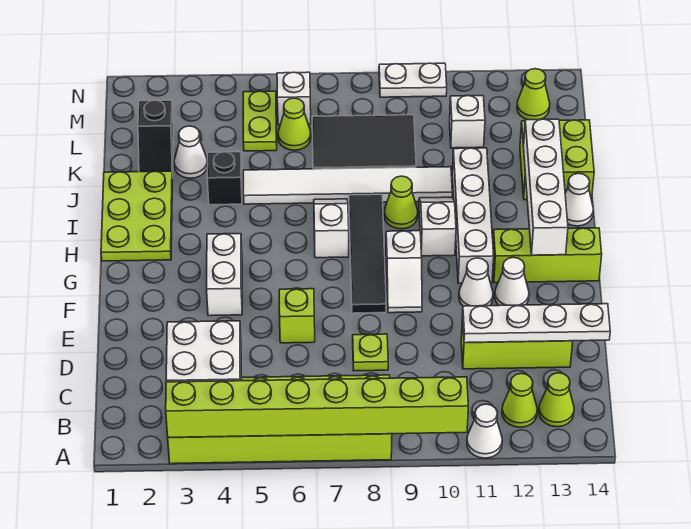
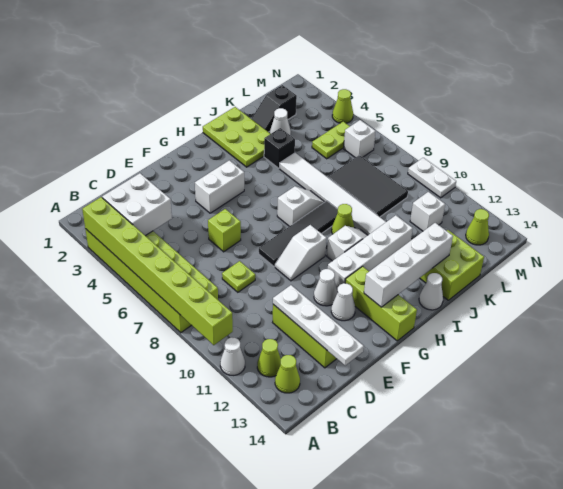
lime plate H1:J2 level 1 -> lime plate I1:J3 level 1
lime cone L6 level 1 -> lime cone N4 level 1

